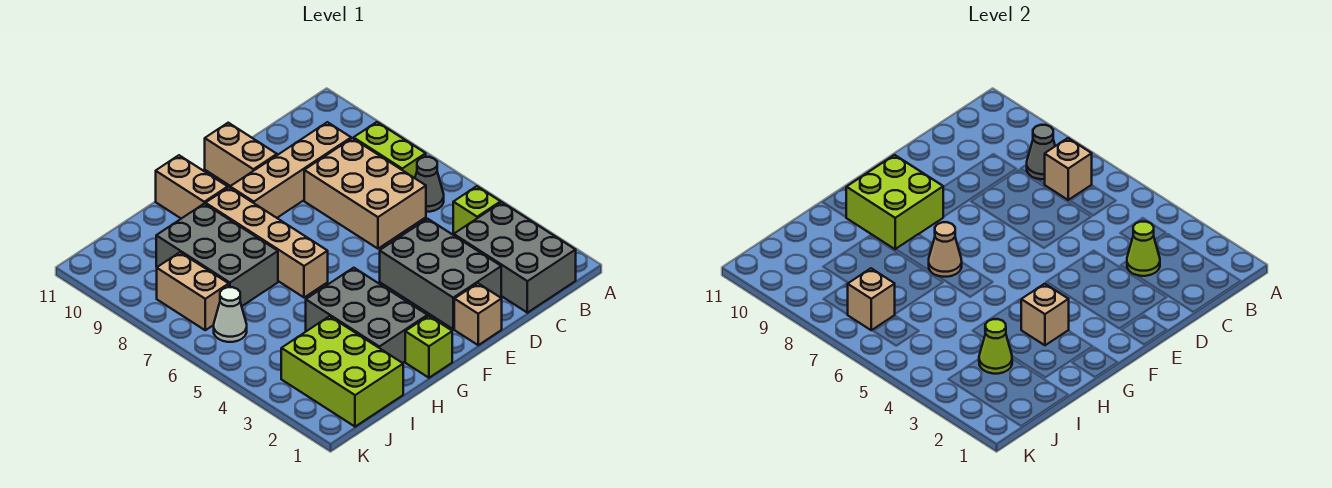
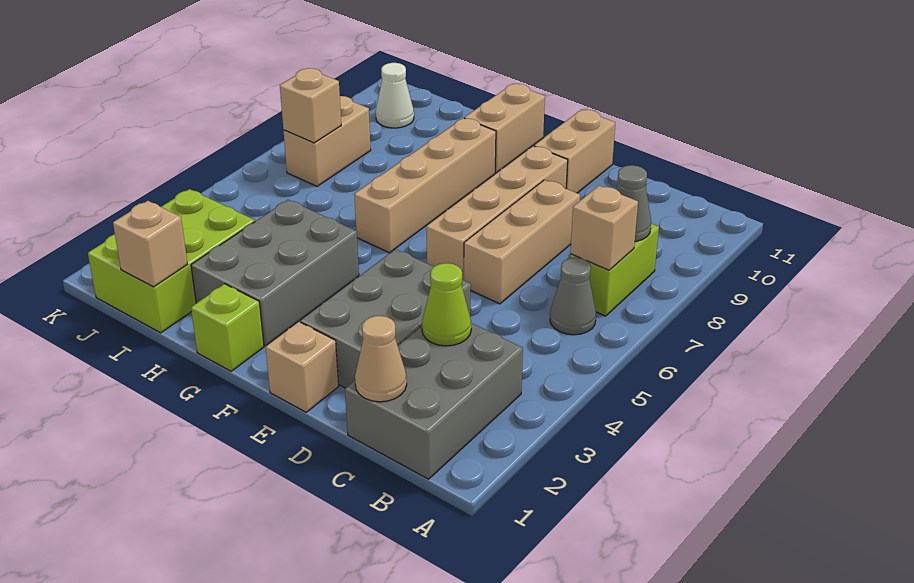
lime brick B4 level 1 -> none
tan brick C6:D8 level 1 -> tan brick D6:D8 level 1
tan brick C9:F9 level 1 -> tan brick E6:E9 level 1
lime brick F9:G10 level 2 -> none
tan brick G3 level 2 -> tan brick I1 level 2
tan cone G7 level 2 -> tan cone C1 level 2
grey brick H7:I9 level 1 -> none
lime cone I3 level 2 -> none
white cone J6 level 1 -> white cone J10 level 1

